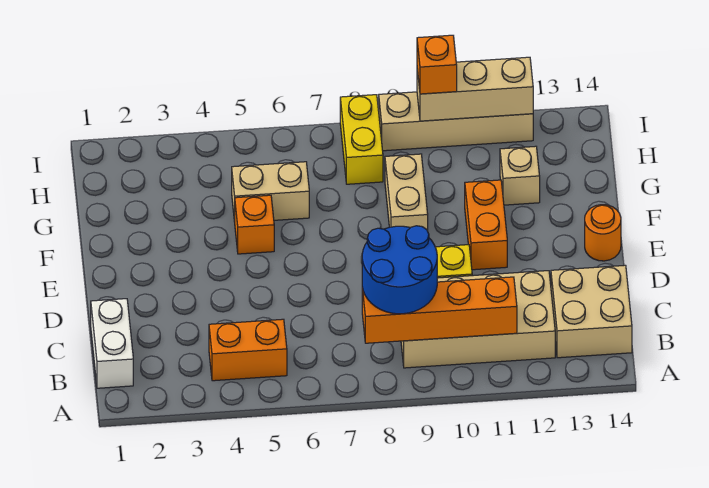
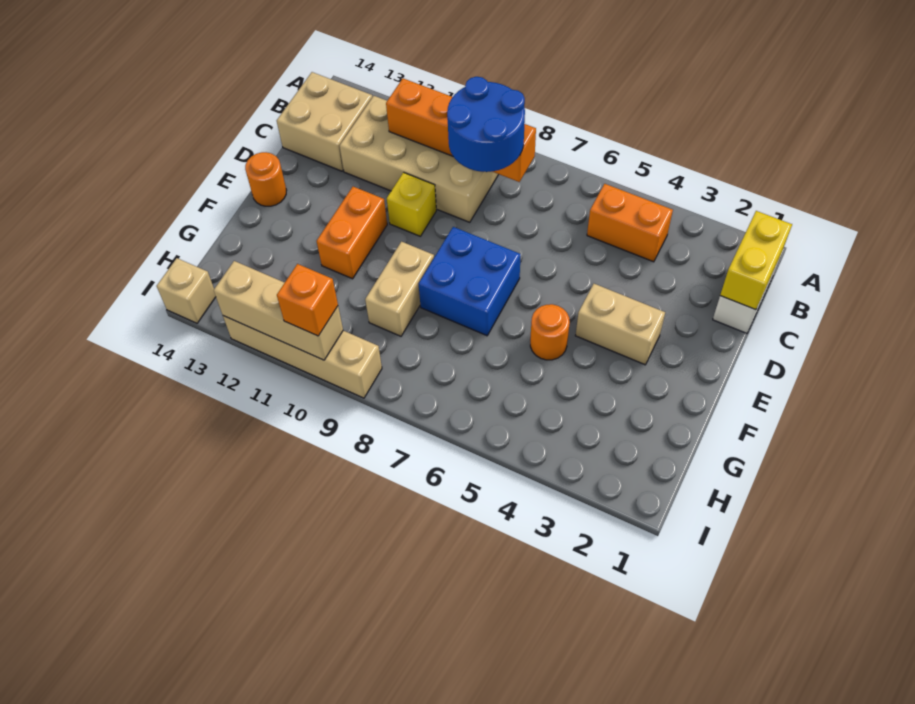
none -> blue brick E7:F8 level 1
orange brick F5 level 1 -> orange round brick F5 level 1
tan brick G5:G6 level 1 -> tan brick E3:E4 level 1
tan brick G12 level 1 -> tan brick I14 level 1
yellow brick H8:I8 level 1 -> yellow brick B1:C1 level 2

